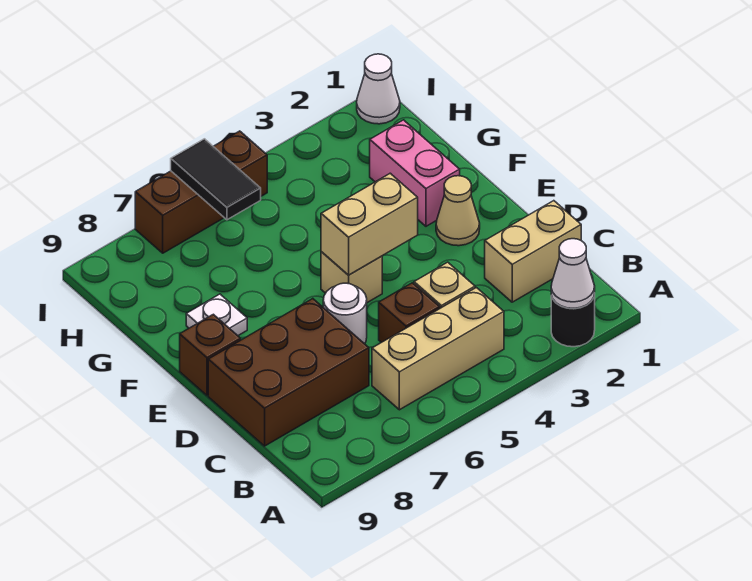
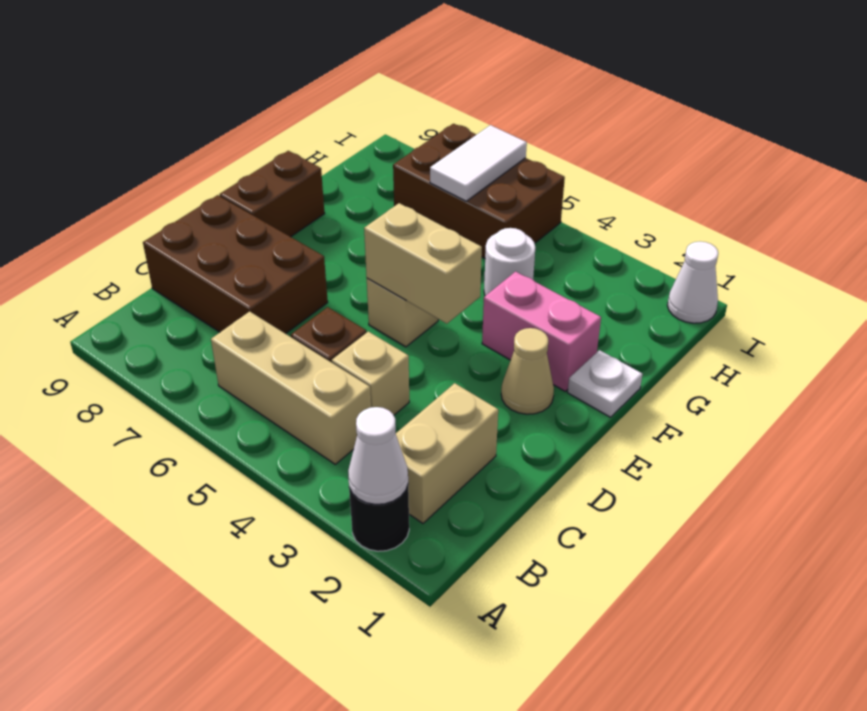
tan brick C1:C2 level 1 -> tan brick B2:C2 level 1
white round brick D6 level 1 -> white round brick G4 level 1
brown brick E9 level 1 -> brown brick E9:F9 level 1
pink brick F2:G2 level 1 -> pink brick F2:F3 level 1
white plate F8 level 1 -> white plate F1 level 1
black tile H6:I6 level 2 -> white tile H6:I6 level 2
brown brick I5:I7 level 1 -> brown brick H5:I7 level 1

